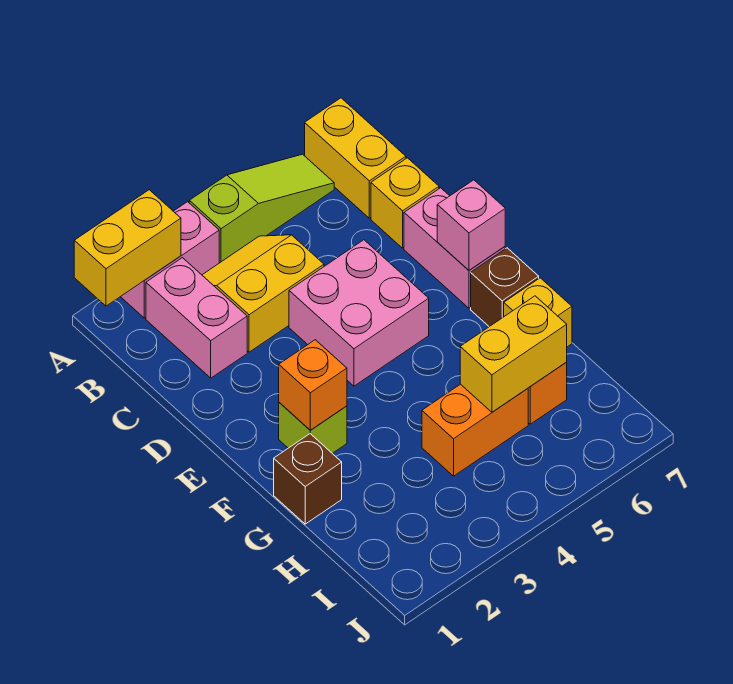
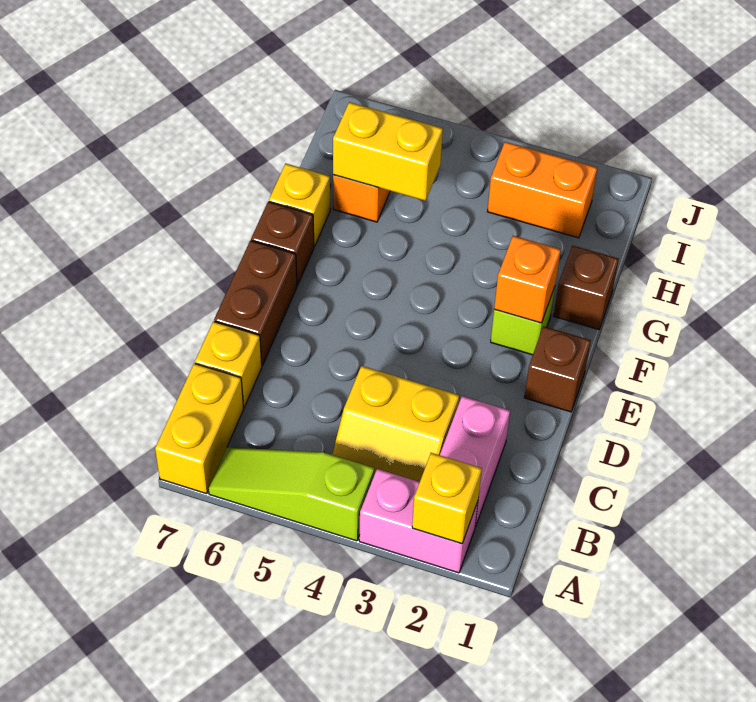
yellow brick A1:A2 level 2 -> yellow brick A2 level 2
pink brick D4:E5 level 1 -> none
pink brick D7:E7 level 1 -> brown brick D7:E7 level 1
none -> brown brick E1 level 1
pink brick E7 level 2 -> none
orange brick H4:H5 level 1 -> orange brick I2:I3 level 1

